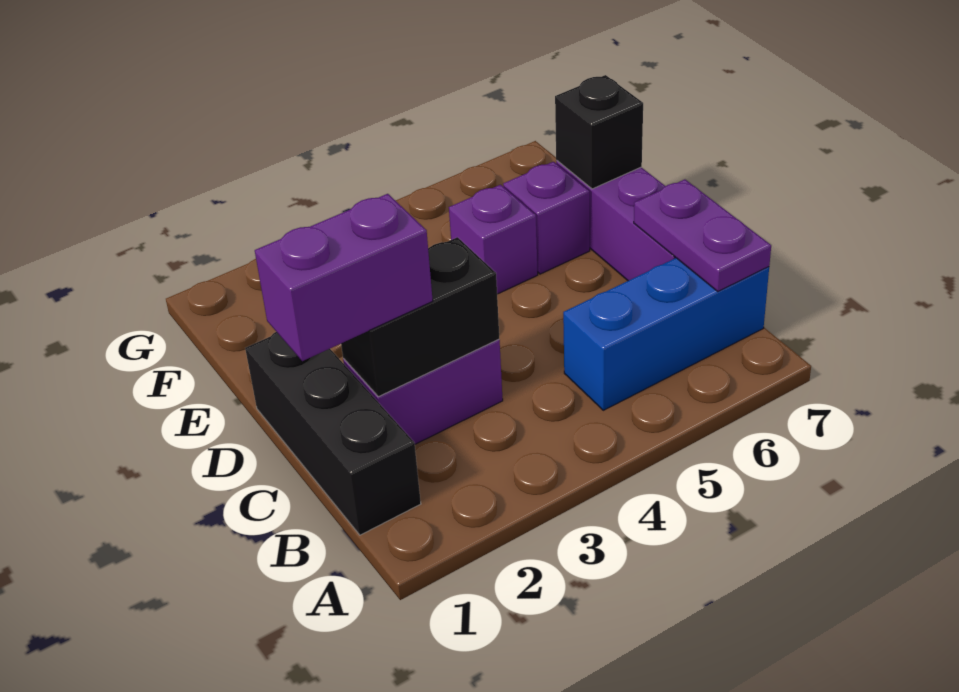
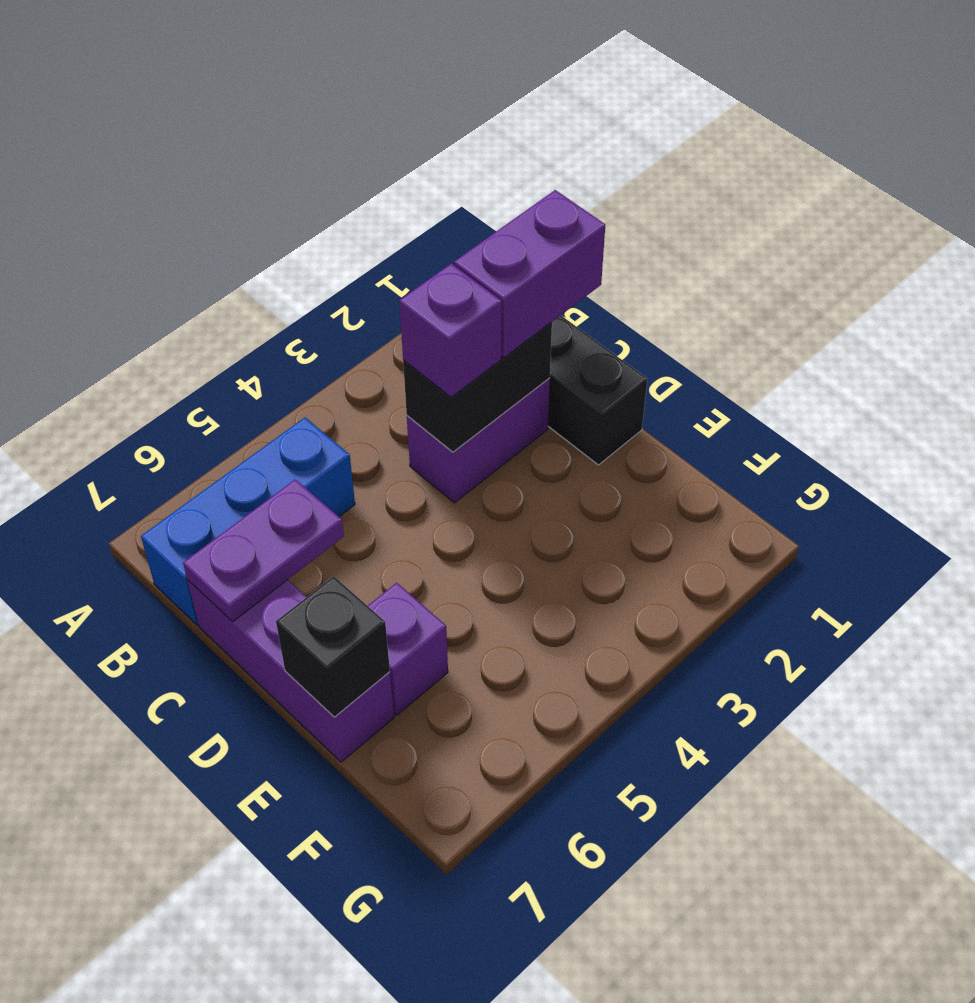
purple plate B7:C7 level 2 -> purple plate C6:C7 level 2
purple brick E5 level 1 -> purple brick C3 level 3

